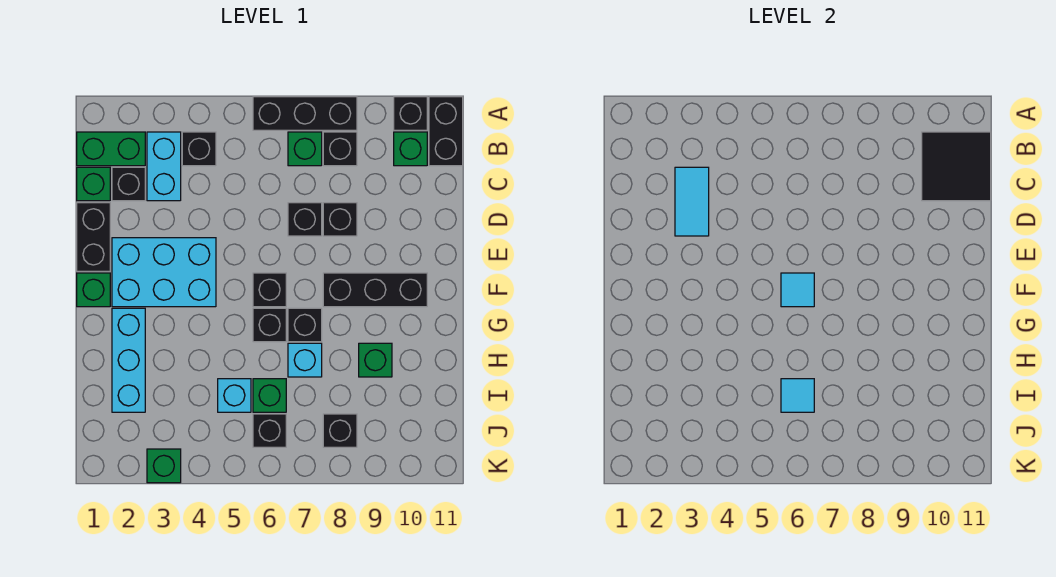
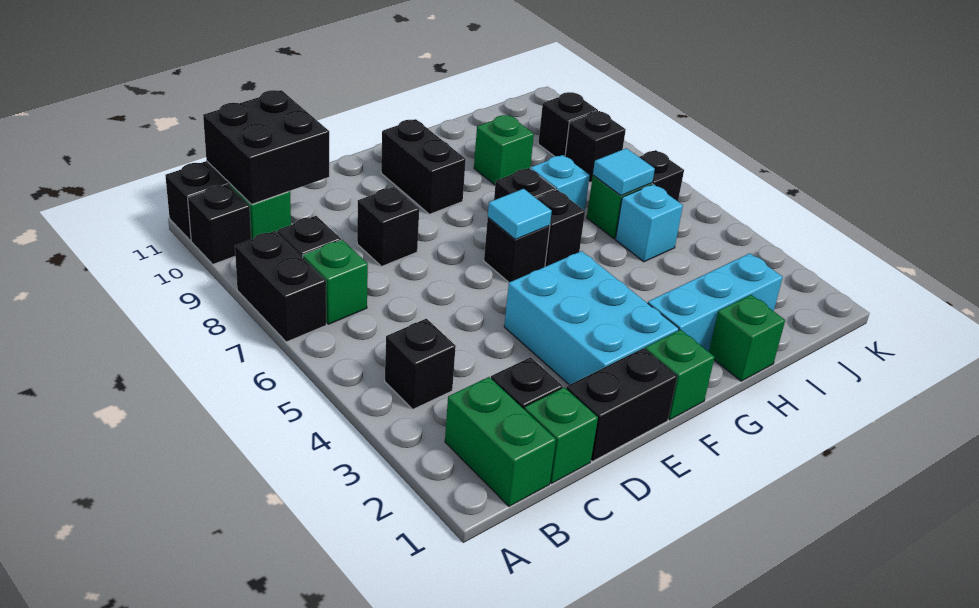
black brick A6:A8 level 1 -> black brick A7:A8 level 1
cyan brick B3:C3 level 1 -> none
black tile B10:C11 level 2 -> black brick B10:C11 level 2
cyan tile C3:D3 level 2 -> none
black brick D7 level 1 -> black brick J9 level 1
black brick F8:F10 level 1 -> black brick F9:F10 level 1
green brick K3 level 1 -> green brick H1 level 1

